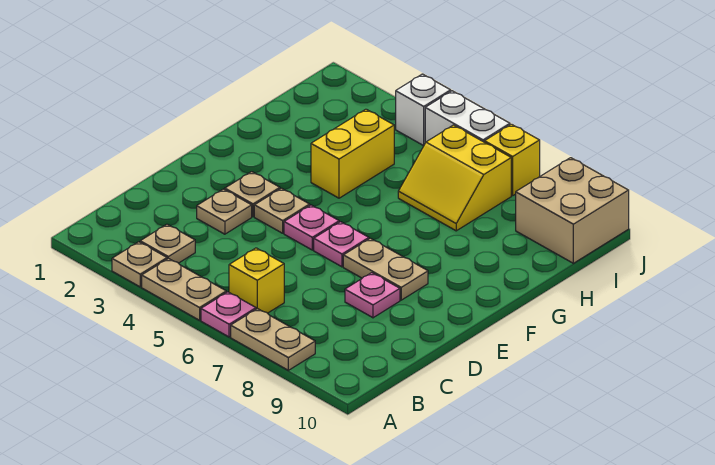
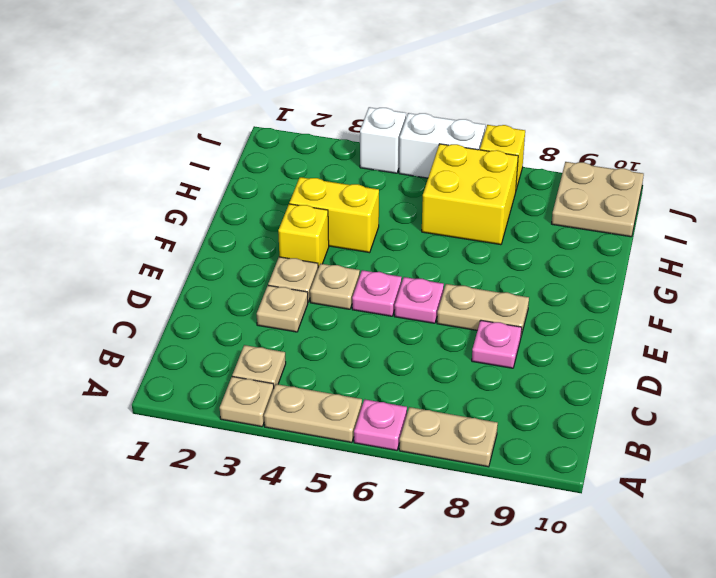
yellow brick B6 level 1 -> yellow brick F3 level 1
yellow brick G4:H4 level 1 -> yellow brick G3:G4 level 1
yellow slope H6:I7 level 1 top I -> yellow brick H6:I7 level 1
tan brick I9:J10 level 1 -> tan plate I9:J10 level 1

